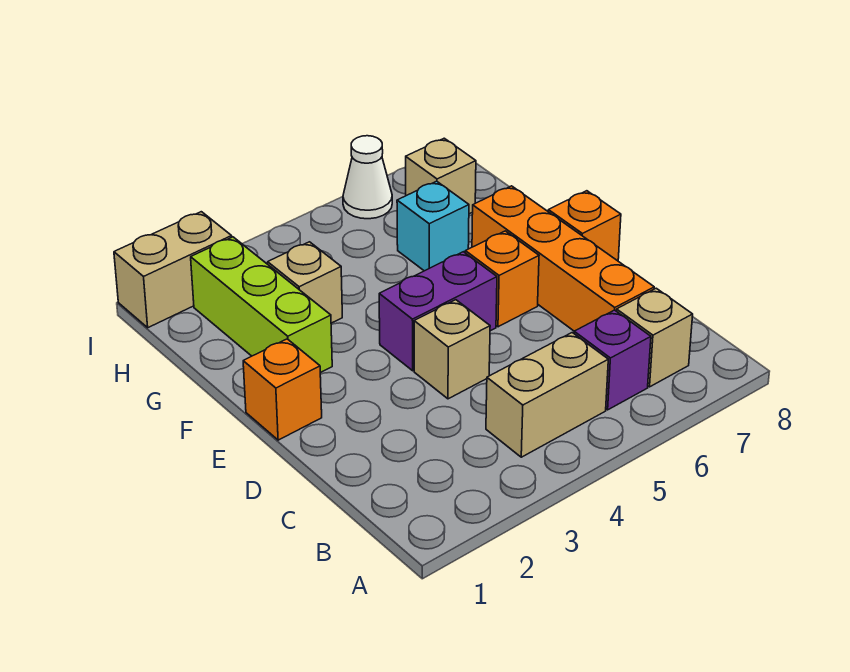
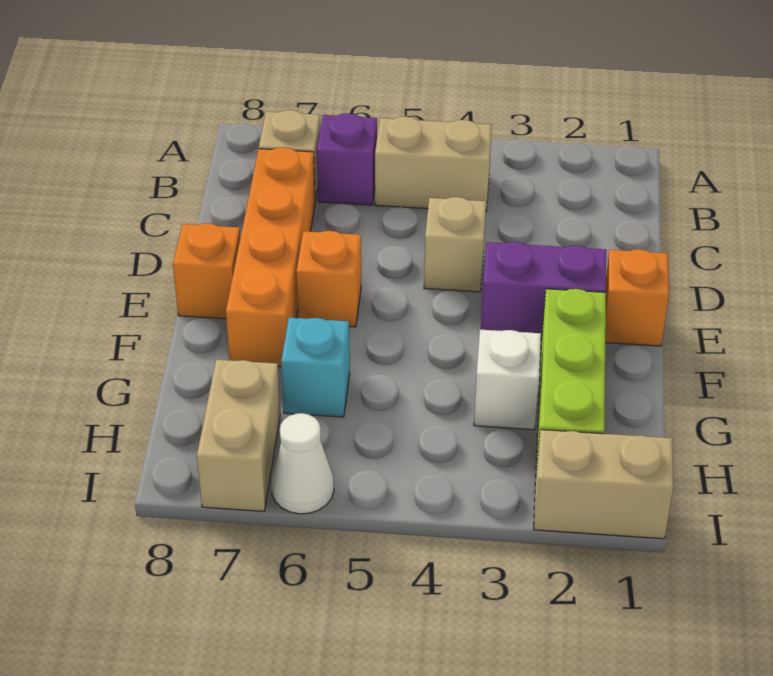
purple brick E4:E5 level 1 -> purple brick E2:E3 level 1
tan brick G3 level 1 -> white brick G3 level 1
tan brick H7 level 1 -> tan brick H7:I7 level 1

